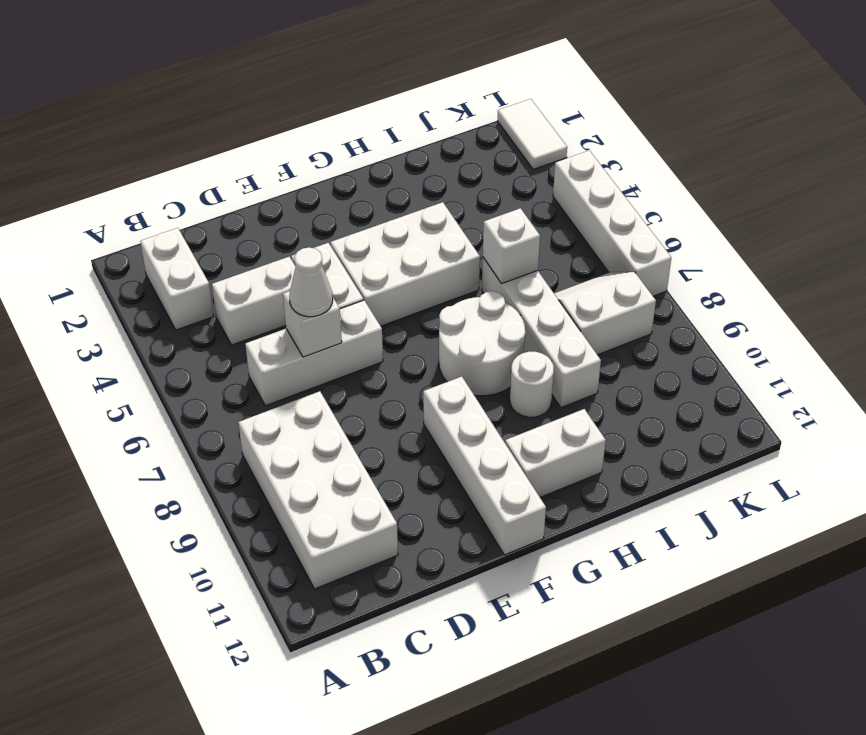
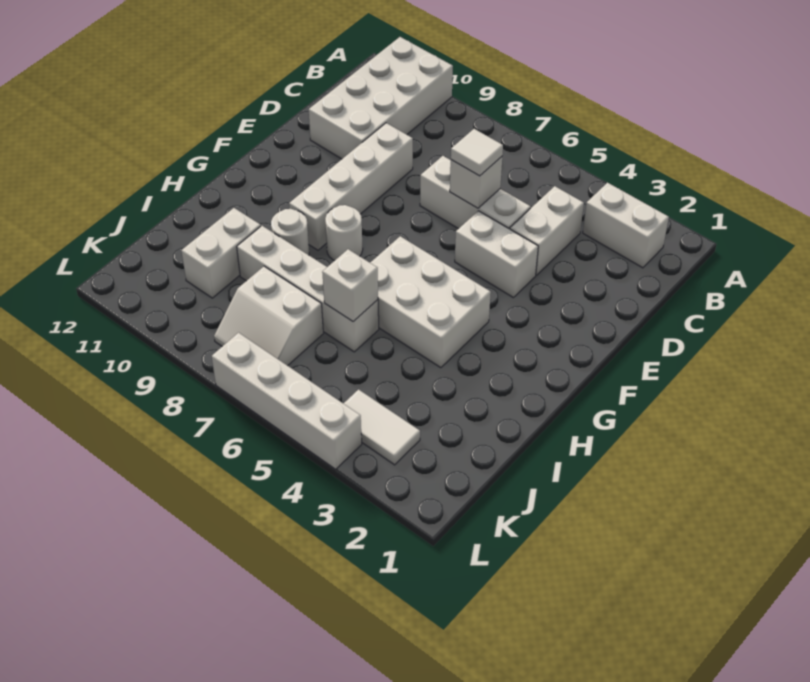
white brick B8:C11 level 1 -> white brick A10:D11 level 1
white brick C6:E6 level 1 -> white brick D5:D7 level 1
white cone D6 level 3 -> white tile D6 level 3
white brick F4:H5 level 1 -> white brick G4:H6 level 1
white brick F9:F12 level 1 -> white brick D9:G9 level 1
white round brick G7:H8 level 1 -> white round brick G8 level 1
white brick G11:H11 level 1 -> white brick I10:J10 level 1
white slope J7:K8 level 1 top 8 -> white slope J7:K8 level 1 top J
white tile L1:L2 level 1 -> white tile K3:K4 level 1

